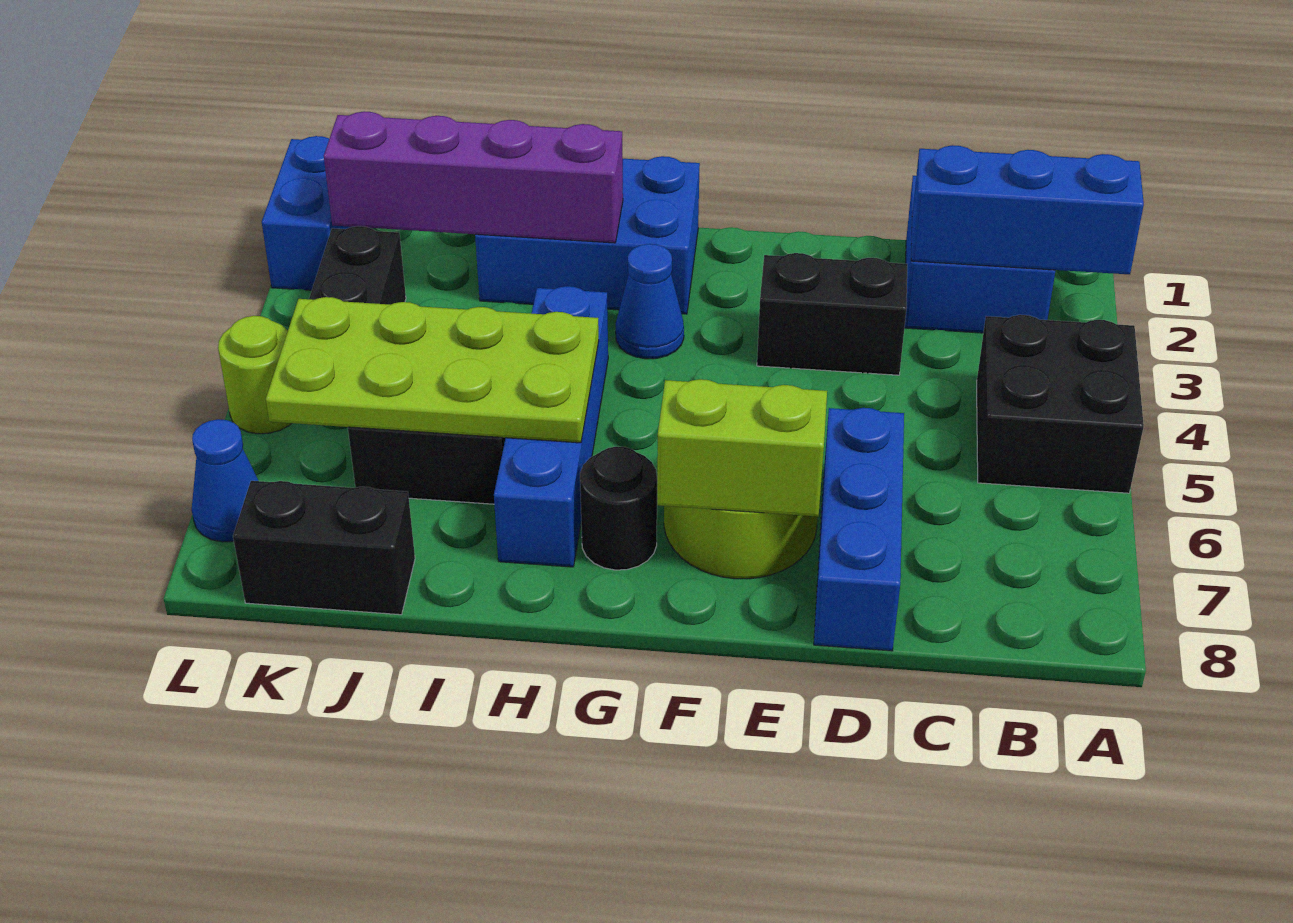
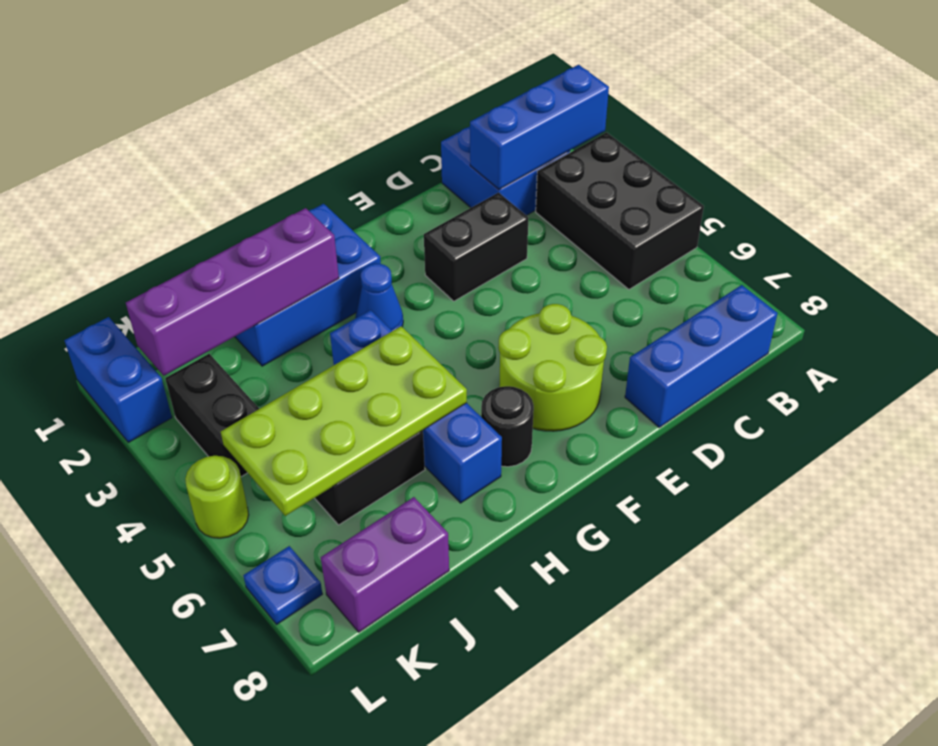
black brick A4:B5 level 1 -> black brick A3:B5 level 1
blue brick D6:D8 level 1 -> blue brick B8:D8 level 1
lime brick E7:F7 level 2 -> none
black brick J8:K8 level 1 -> purple brick J8:K8 level 1
blue cone L7 level 1 -> blue plate L7 level 1

